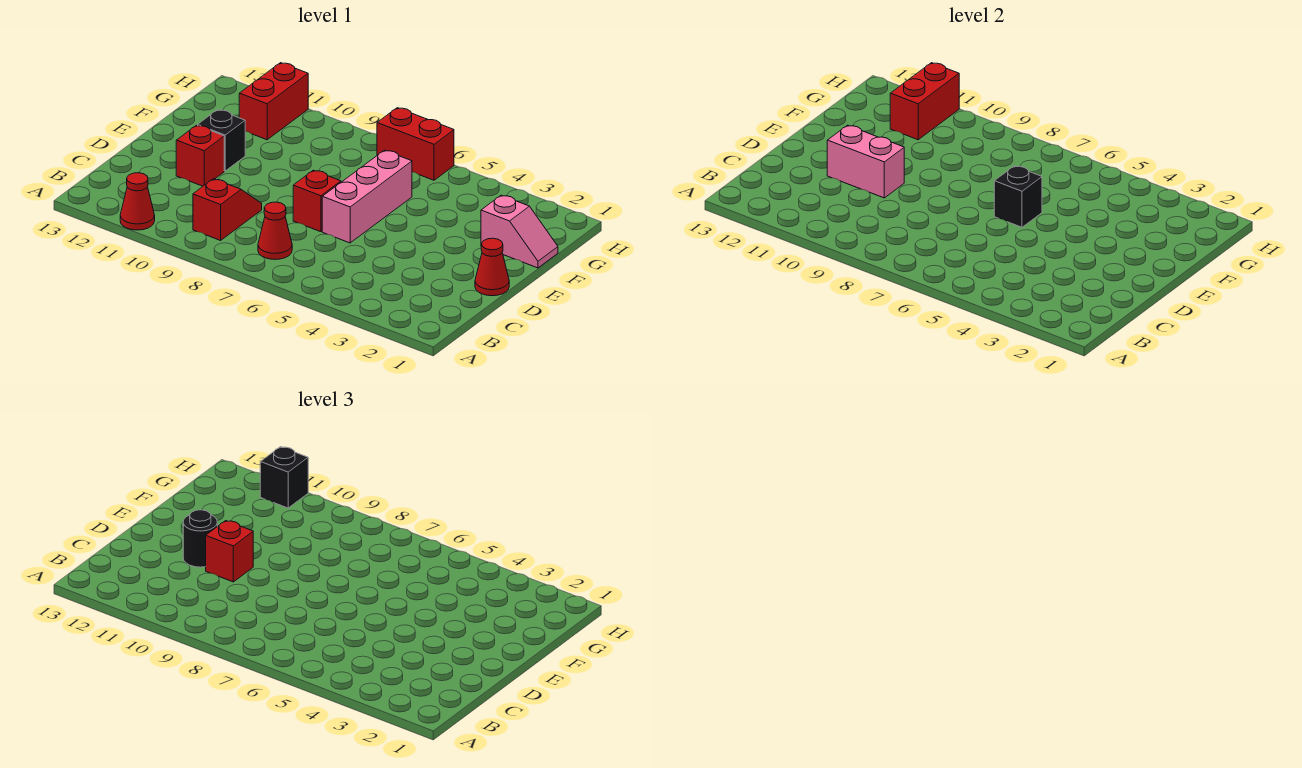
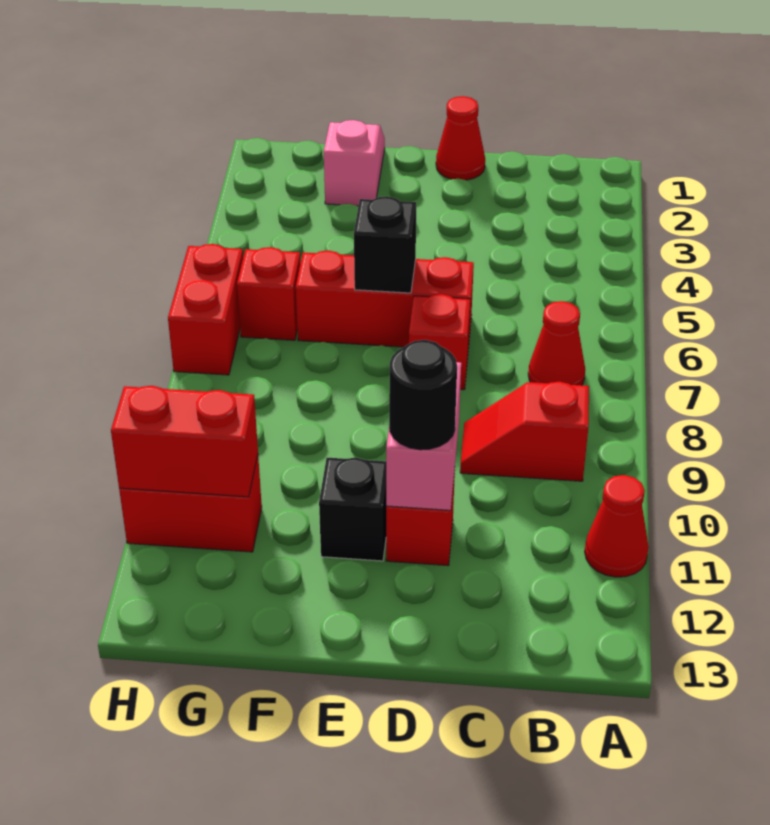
pink brick D6:F6 level 1 -> red brick D6:F6 level 1
red brick D10 level 3 -> red brick G6 level 1
black brick H11 level 3 -> none

